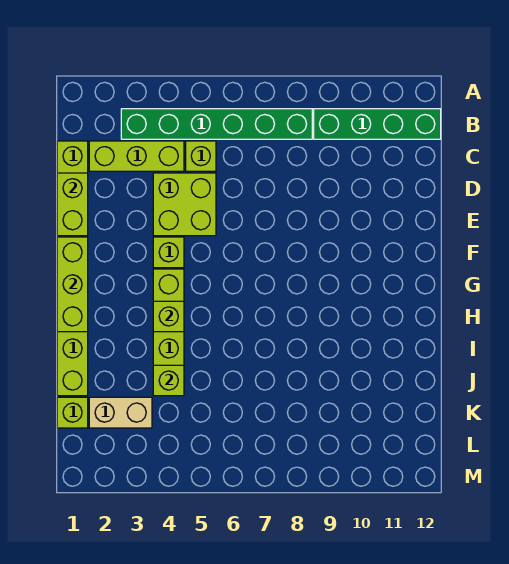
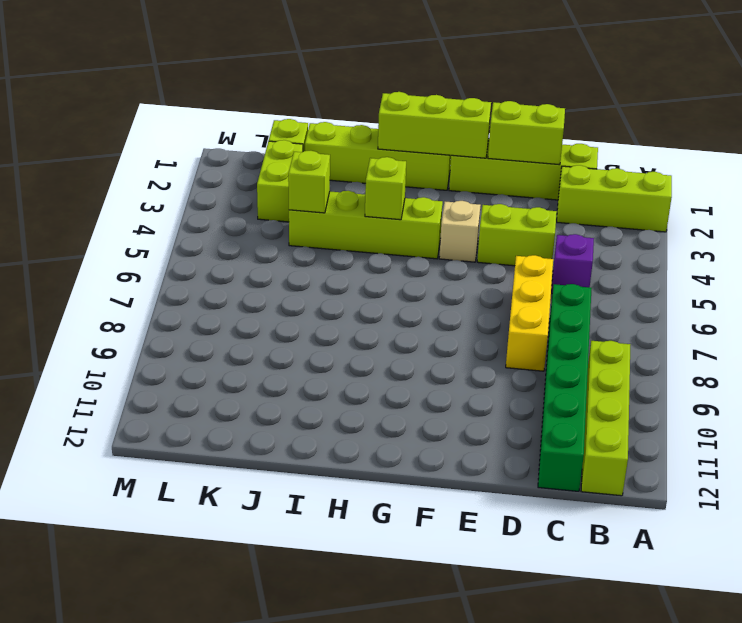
green brick B3:B8 level 1 -> green brick C7:C12 level 1
green brick B9:B12 level 1 -> lime brick B9:B12 level 1
lime brick C2:C4 level 1 -> lime brick A2:C2 level 1
lime brick C5 level 1 -> purple brick C5 level 1
lime brick D4:E5 level 1 -> lime brick D4:E4 level 1
none -> yellow brick D6:D8 level 1
lime brick F4 level 1 -> tan brick F4 level 1
tan brick K2:K3 level 1 -> lime brick K2:K3 level 1

